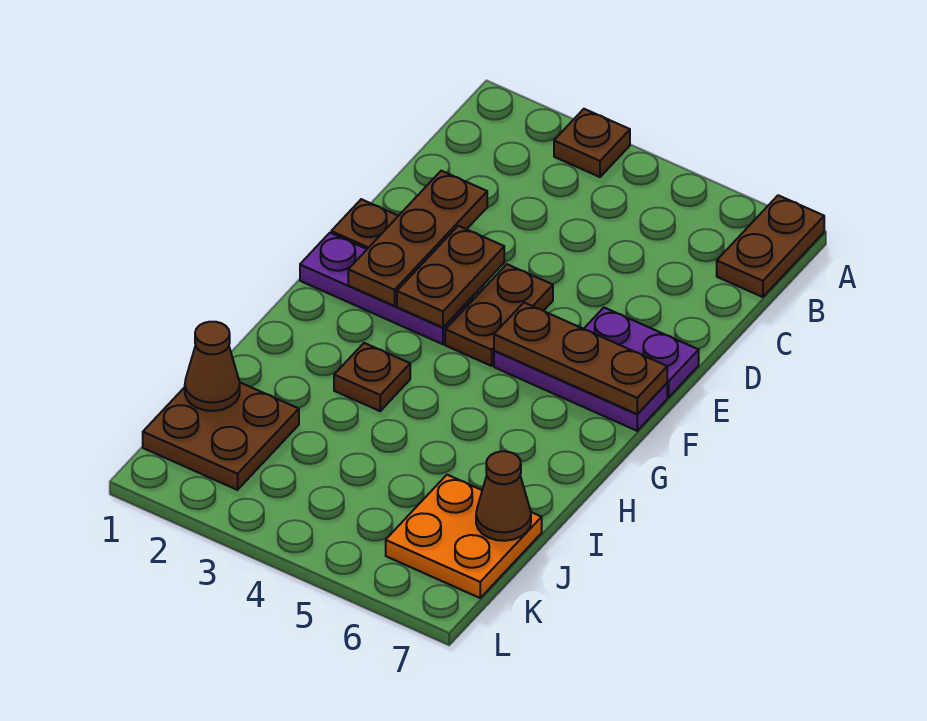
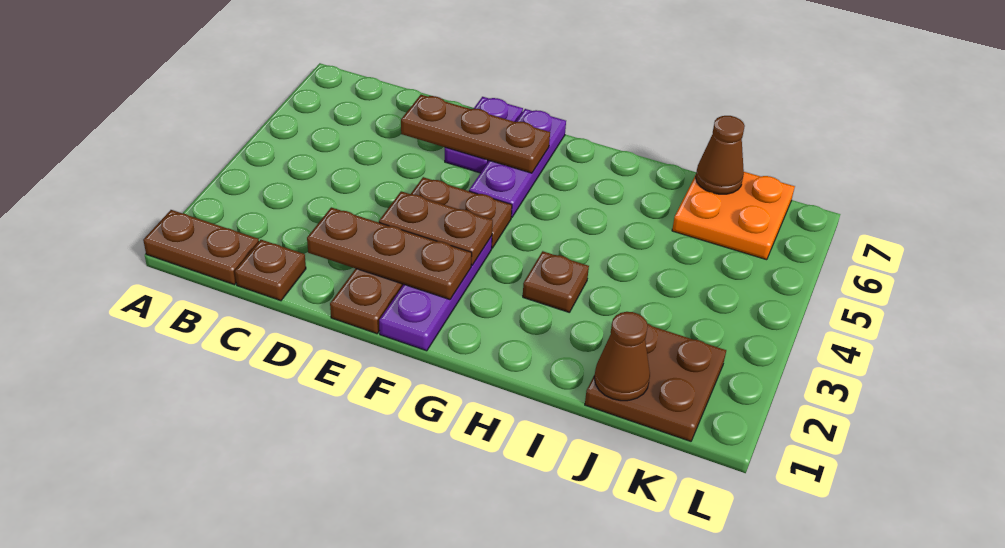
brown plate A3 level 1 -> brown plate C1 level 1
brown plate A7:B7 level 1 -> brown plate A1:B1 level 1
brown plate F5:F7 level 2 -> brown plate D6:F6 level 2

